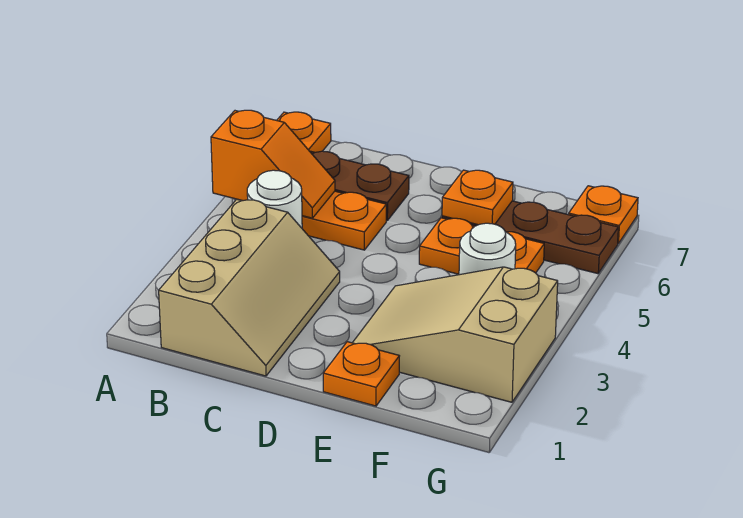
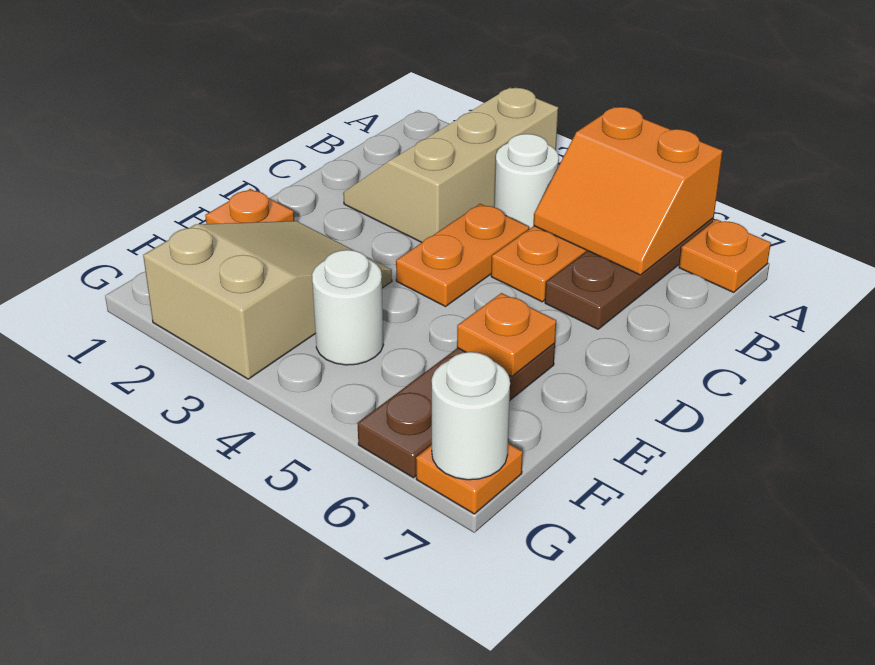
orange slope A5:B5 level 2 top A -> orange slope A5:B6 level 2 top A
tan slope B1:C3 level 1 top B -> tan slope A2:C3 level 1 top 3
orange plate E5:F5 level 1 -> orange plate C4:D4 level 1
none -> white round brick G7 level 2

